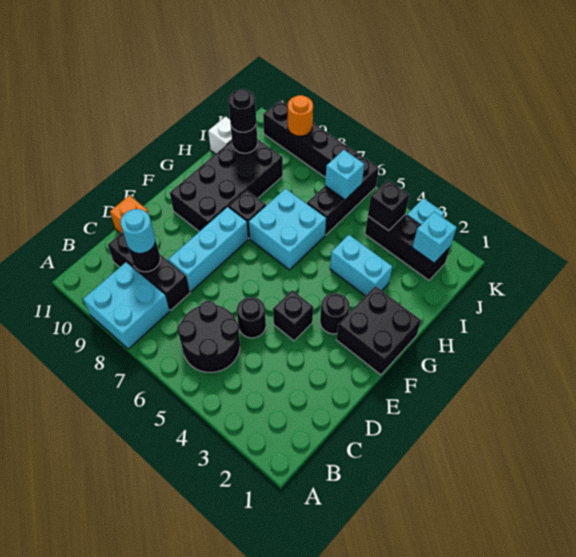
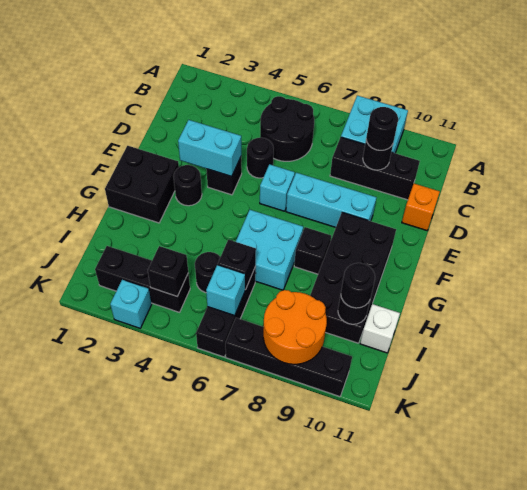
cyan round brick C9 level 3 -> black round brick C9 level 3
cyan brick D8:F8 level 1 -> cyan brick E7:E9 level 1
cyan brick H3:H4 level 1 -> cyan brick E3:E4 level 2
none -> black round brick I5 level 1
none -> black brick I6 level 2
cyan brick J2 level 2 -> cyan brick E6 level 1
orange round brick K9 level 2 -> orange round brick J8:K9 level 2

